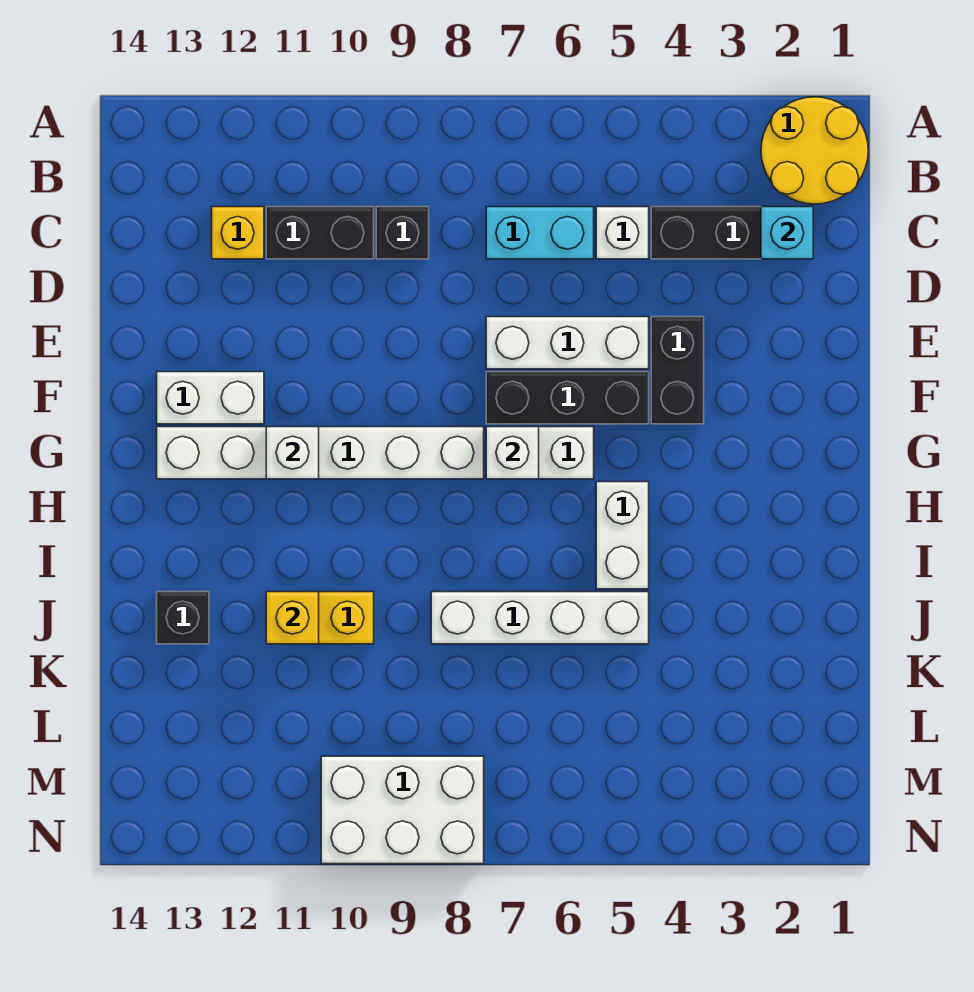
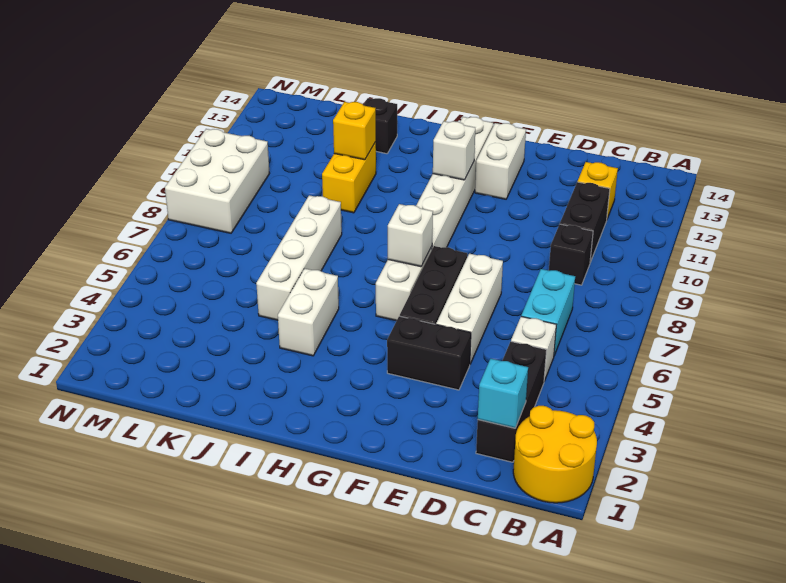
white brick H5:I5 level 1 -> white brick I4:I5 level 1

